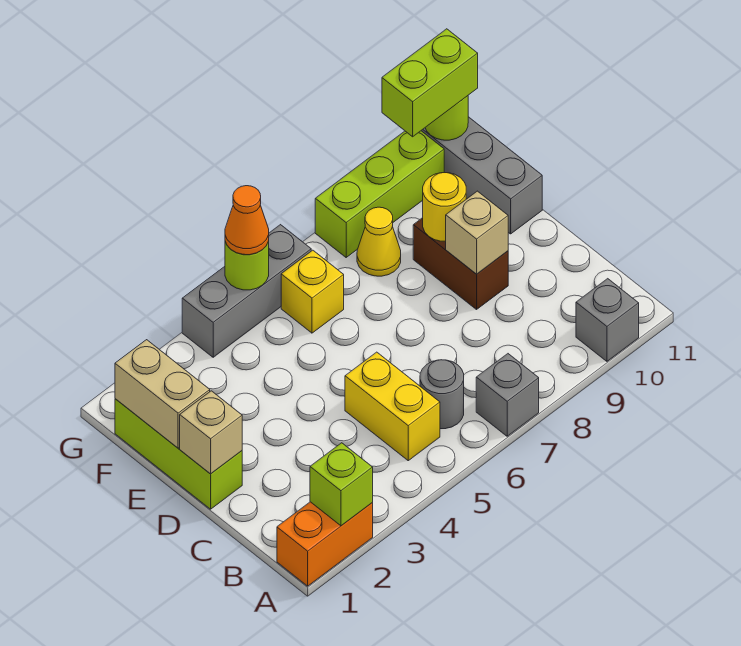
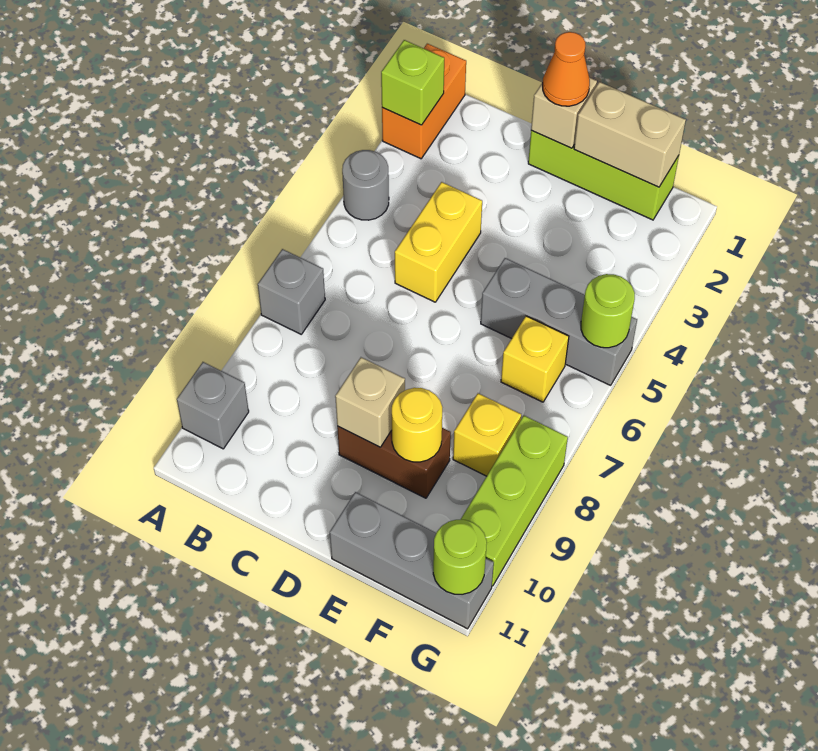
yellow brick B5:C5 level 1 -> yellow brick C4:C5 level 1
grey round brick B6 level 1 -> grey round brick A4 level 1
yellow cone F8 level 1 -> yellow brick F8 level 1
grey brick G4:G6 level 1 -> grey brick E5:G5 level 1
orange cone G5 level 3 -> orange cone D1 level 3
lime brick G10:G11 level 3 -> none

